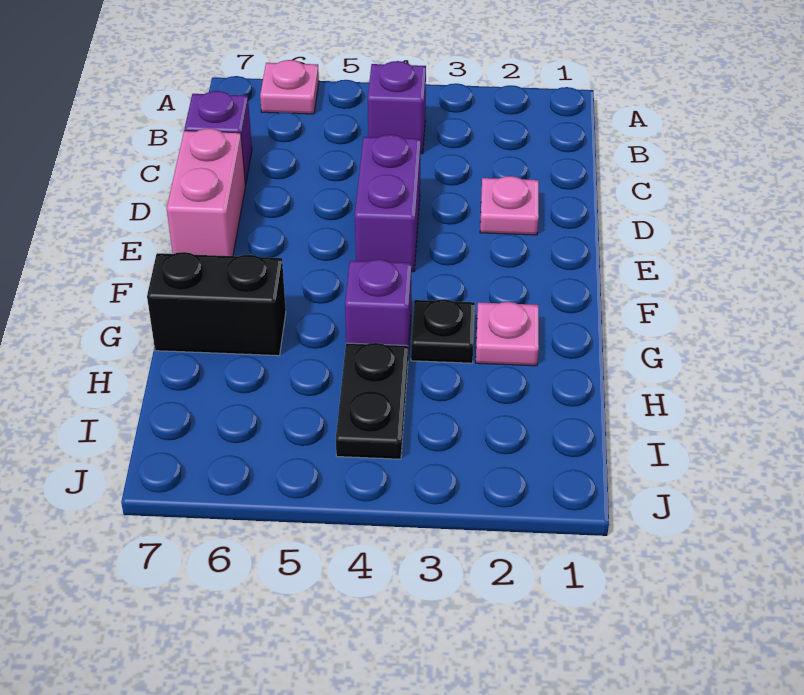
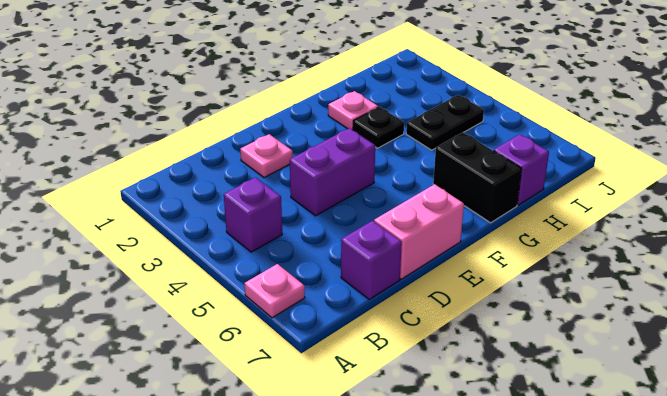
purple brick G4 level 1 -> purple brick H7 level 1

